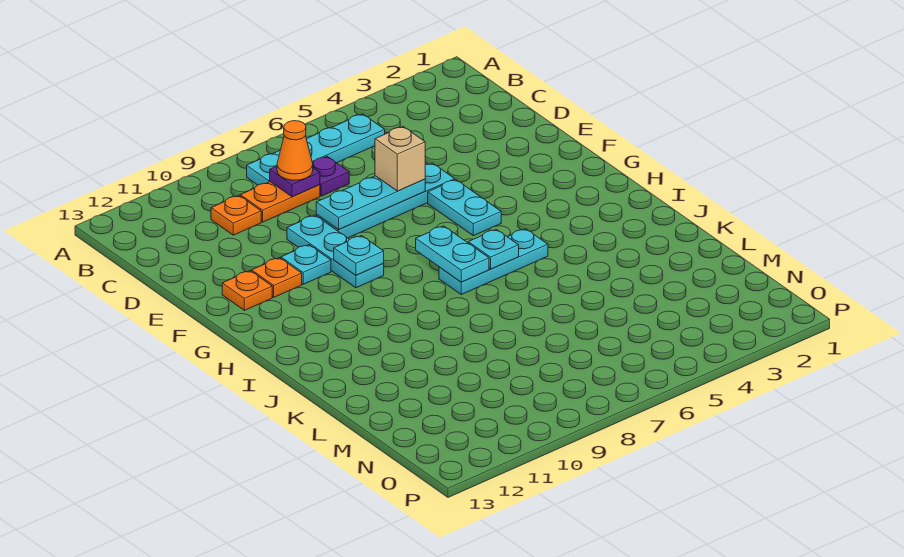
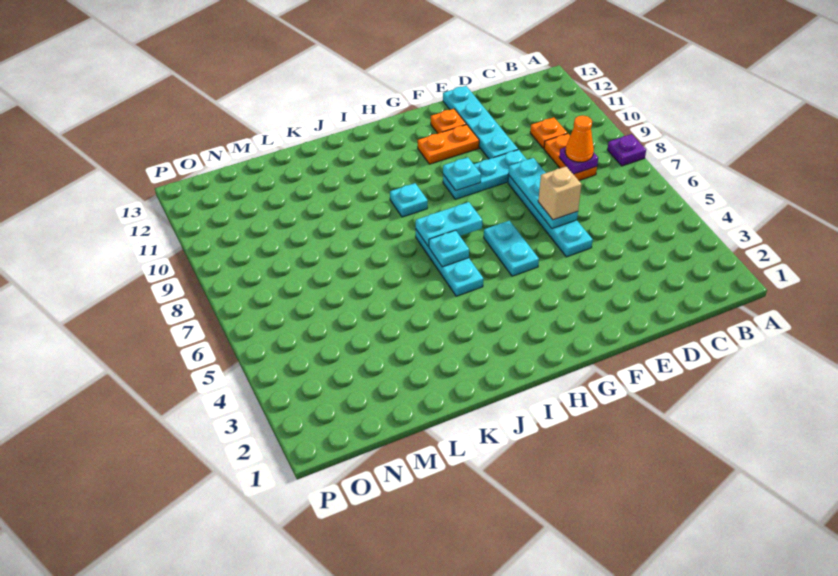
cyan plate B5:B8 level 1 -> cyan plate E10:E13 level 1
purple plate C7 level 1 -> purple plate A8 level 1
cyan plate F5:G5 level 1 -> cyan plate G5:G6 level 1
cyan plate F10 level 1 -> cyan plate I9 level 1
orange plate F11 level 1 -> orange plate F11:G11 level 1

